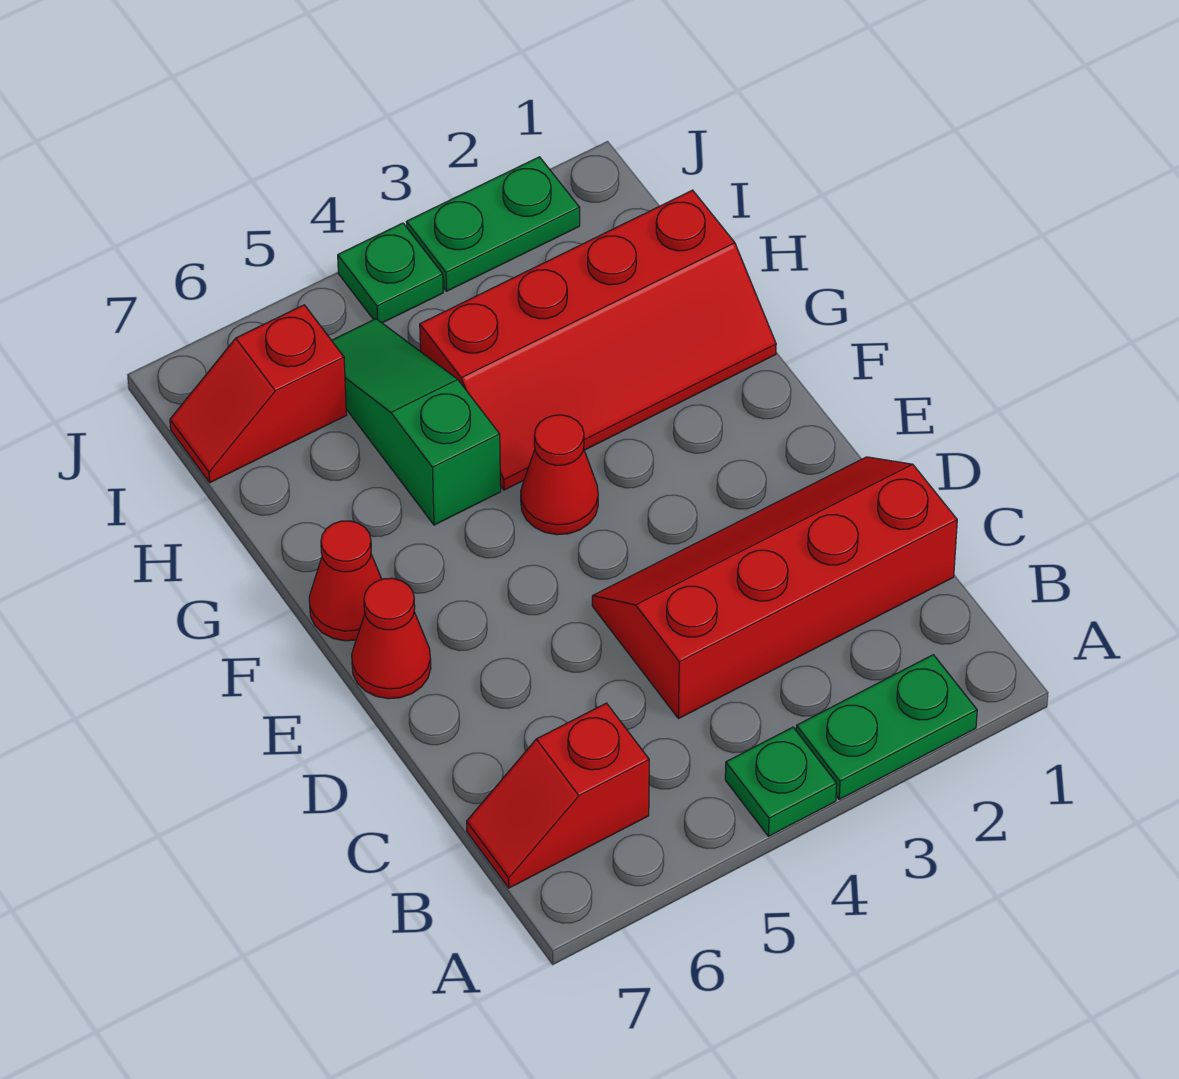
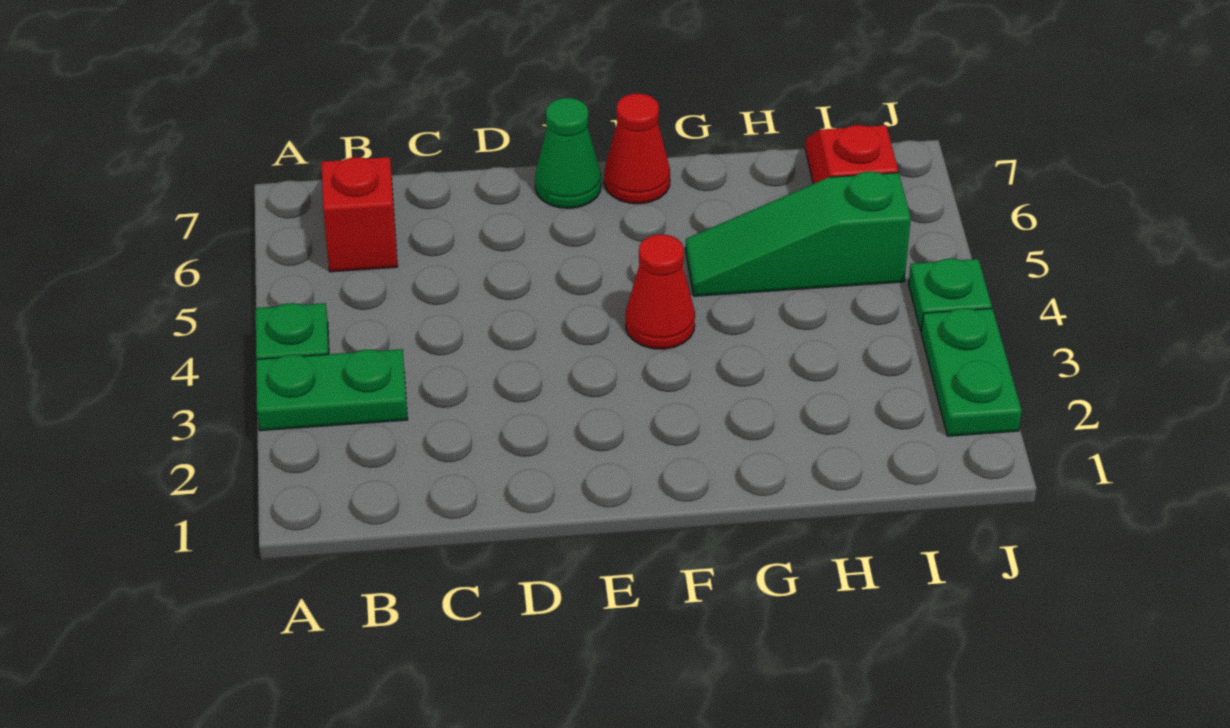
green plate A2:A3 level 1 -> green plate A3:B3 level 1
red slope C1:D4 level 1 top C -> none
red cone E7 level 1 -> green cone E7 level 1
red slope G1:H4 level 1 top H -> none
green slope G5:I5 level 1 top G -> green slope G5:I5 level 1 top I

